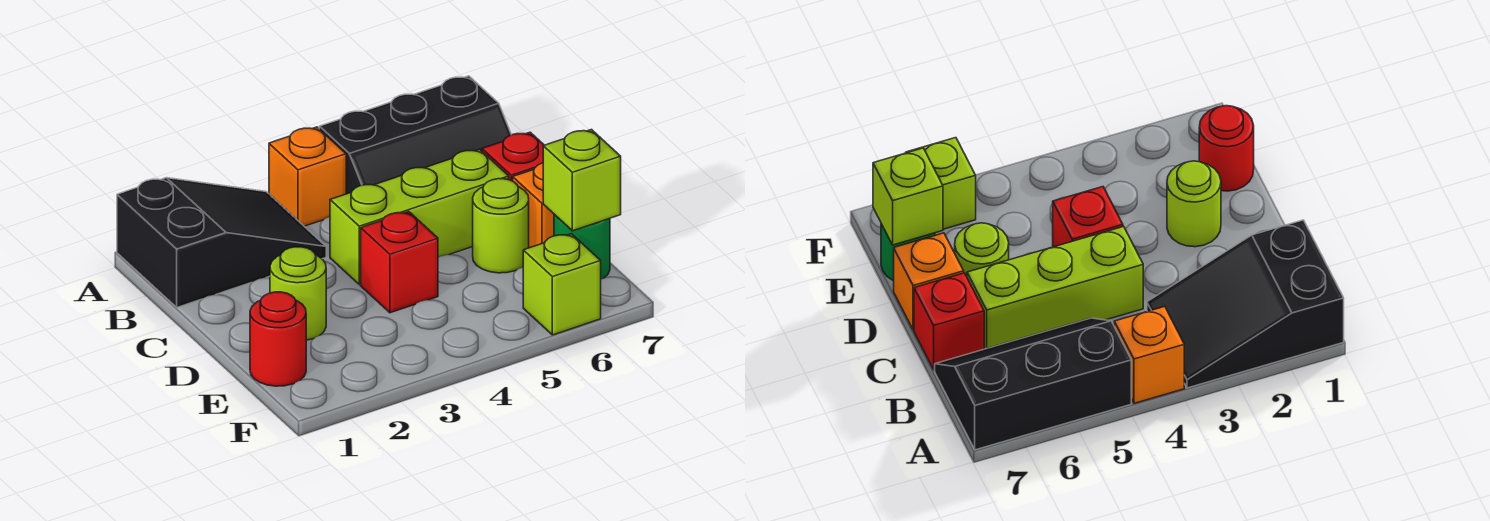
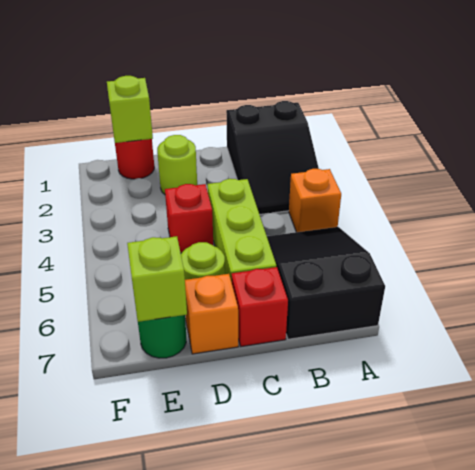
black slope A5:B7 level 1 top A -> black slope A5:B7 level 1 top 7
lime brick F6 level 1 -> lime brick E1 level 2

